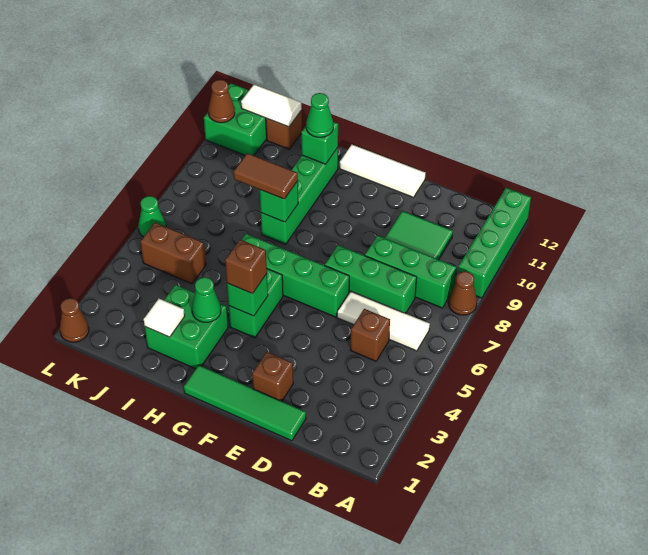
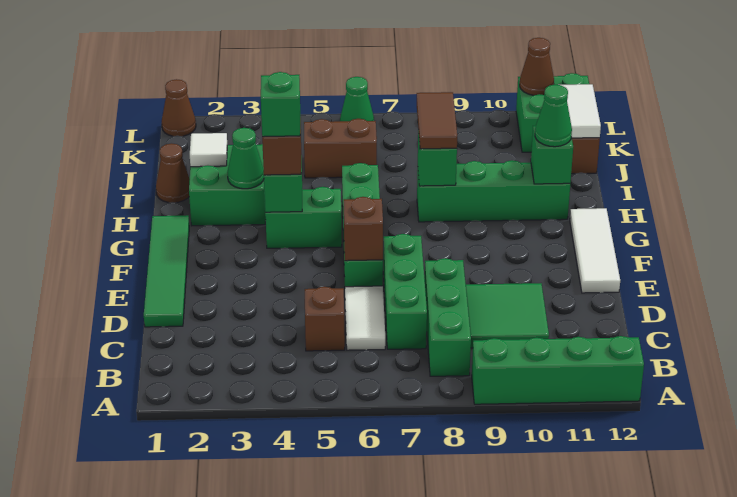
brown cone A8 level 1 -> brown cone I1 level 1
white tile B6:D6 level 1 -> white tile C6:D6 level 1
brown brick E2 level 1 -> brown brick E6 level 2
none -> green brick G4 level 4
brown brick J5:K5 level 1 -> brown brick J5:J6 level 1

